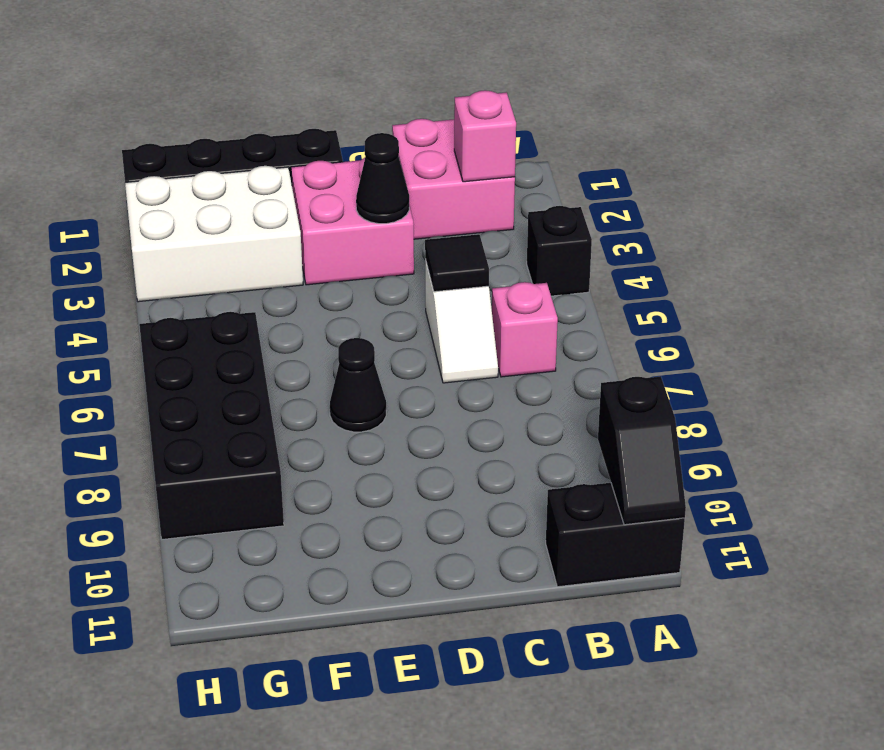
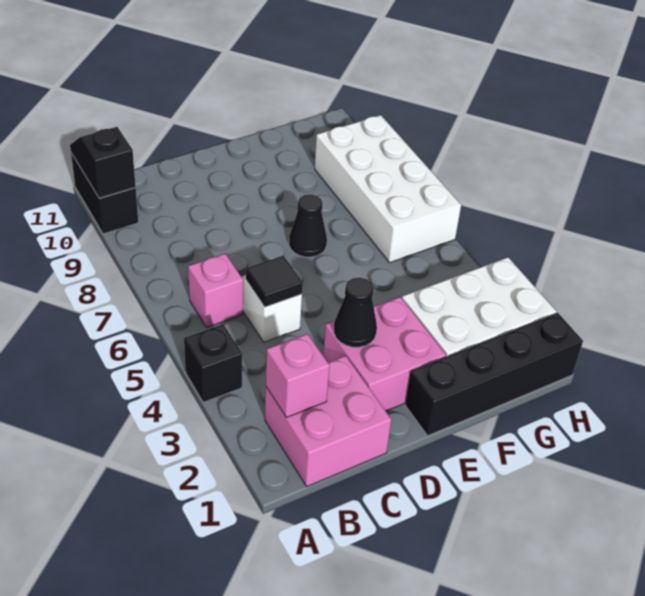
black brick A11:B11 level 1 -> black brick A10:A11 level 1
black brick G6:H9 level 1 -> white brick G6:H9 level 1

